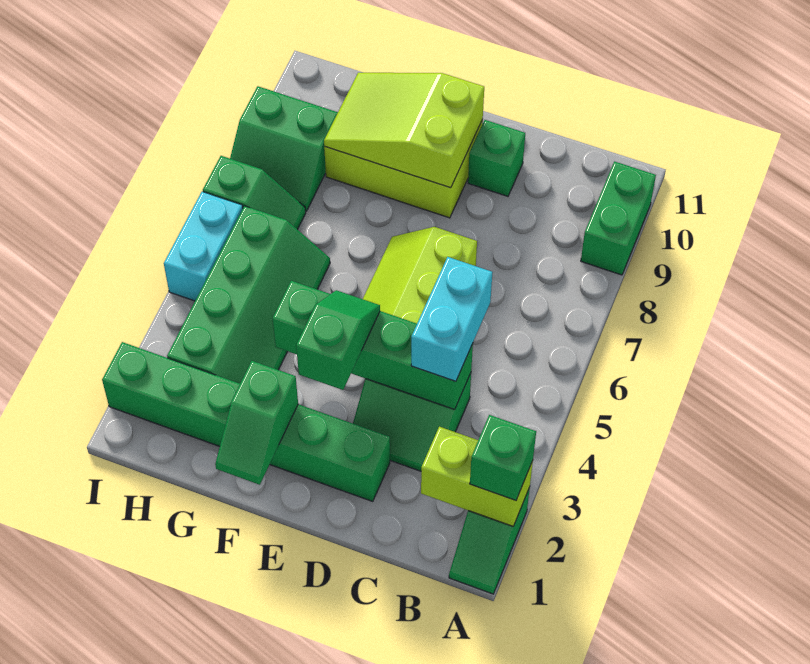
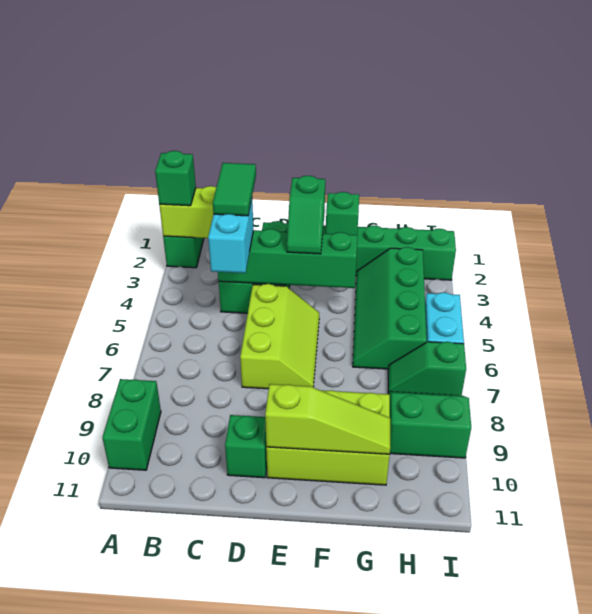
none -> green tile C3:C4 level 4
lime slope E9:G10 level 2 top E -> lime slope E10:G10 level 2 top E

